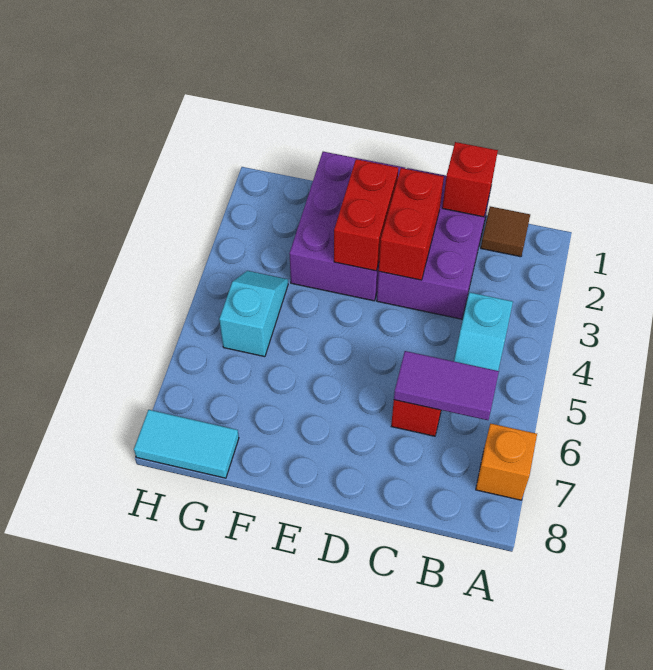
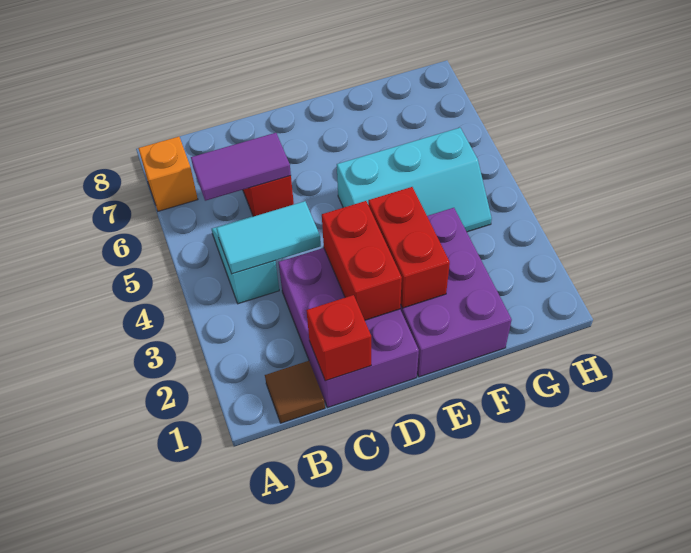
cyan slope G4:G5 level 1 top 5 -> cyan slope E4:G5 level 1 top 5
cyan tile G8:H8 level 1 -> cyan tile B4:C4 level 2

